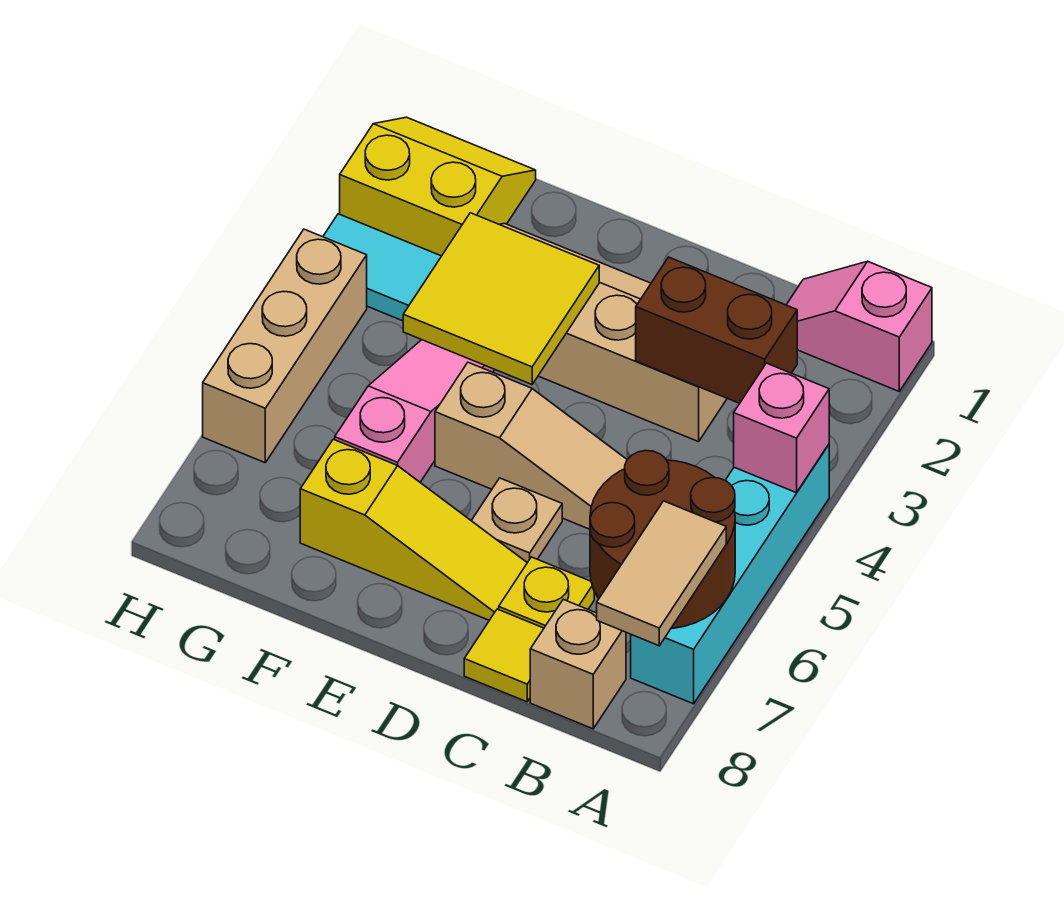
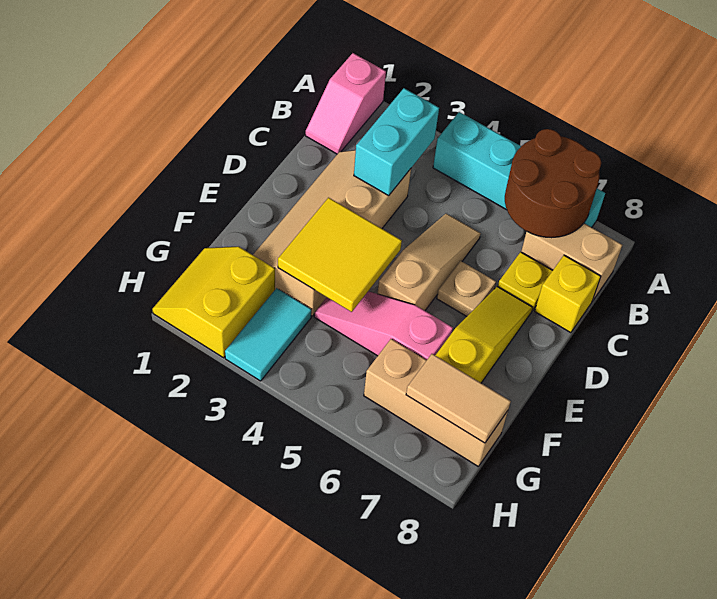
pink brick A4 level 2 -> none
tan tile A7:A8 level 3 -> tan tile G7:G8 level 2
brown brick B3:C3 level 2 -> cyan brick B3:C3 level 2
tan brick B8 level 1 -> tan brick B7:B8 level 1
yellow tile C8 level 1 -> yellow brick C8 level 1
tan brick H4:H6 level 1 -> tan brick G6:G8 level 1

